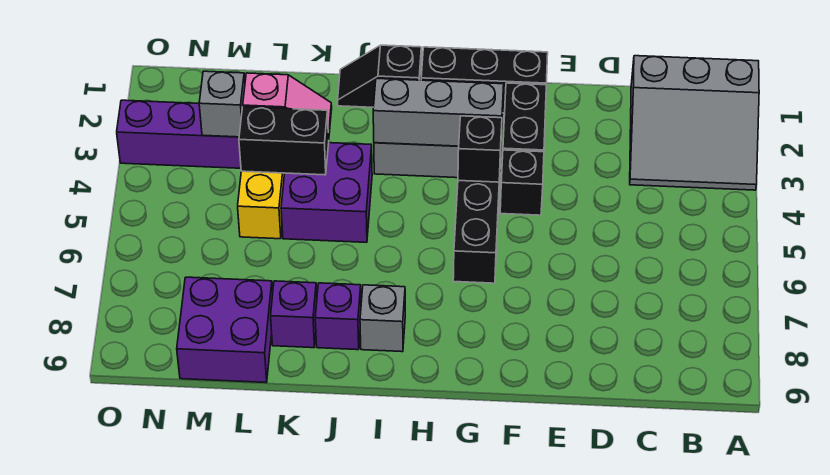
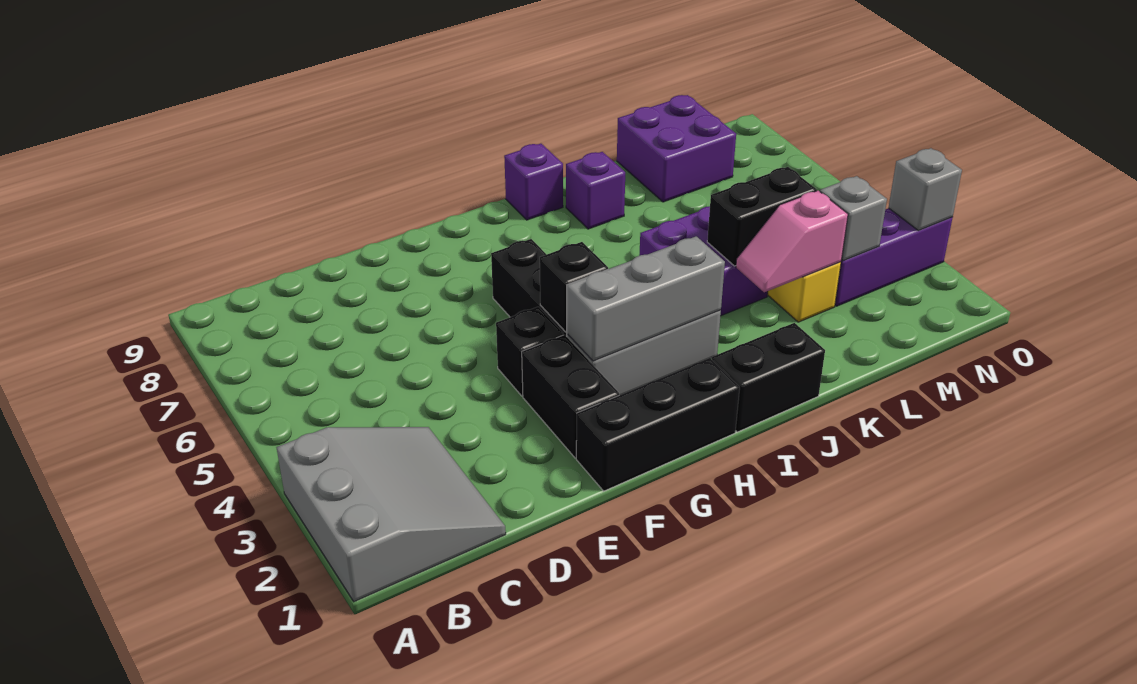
grey slope A1:C3 level 1 top 1 -> grey slope A1:C3 level 1 top A
black slope I1:J1 level 1 top I -> black brick I1:J1 level 1
grey brick I8 level 1 -> grey brick O3 level 2
purple brick K8 level 1 -> purple brick I9 level 1

